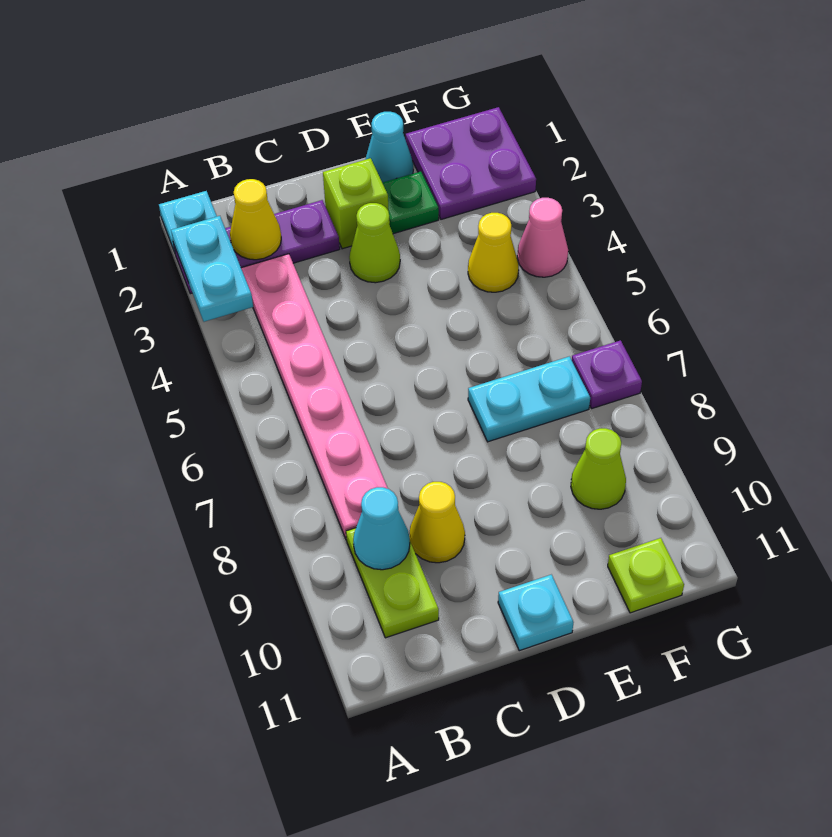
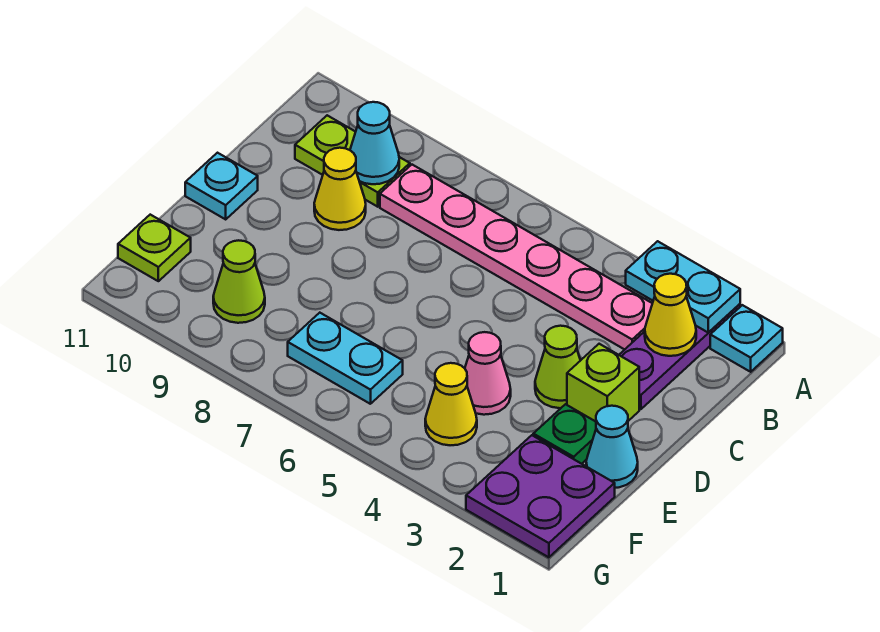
cyan plate E7:F7 level 1 -> cyan plate F6:F7 level 1
pink cone G4 level 1 -> pink cone E4 level 1
purple plate G7 level 1 -> none

